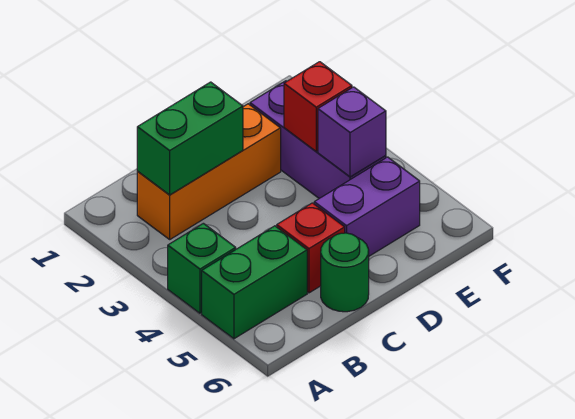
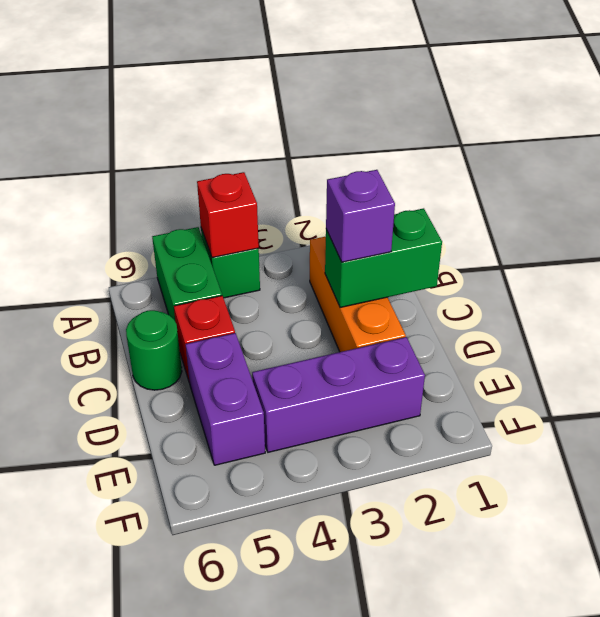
green brick B2:C2 level 2 -> green brick C1:C2 level 2
red brick E3 level 2 -> red brick A4 level 2
purple brick E4 level 2 -> purple brick C2 level 3

